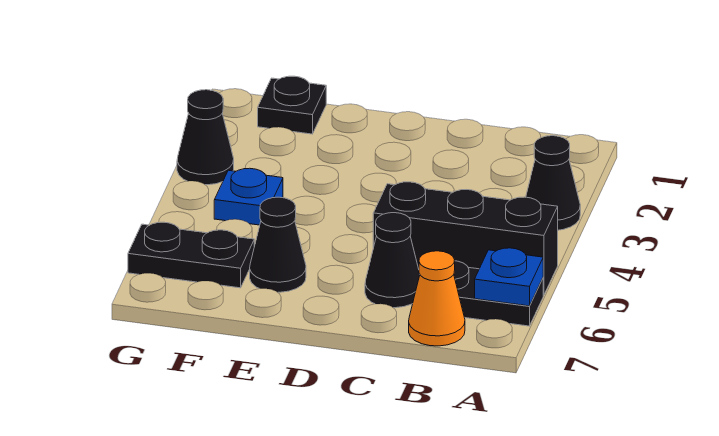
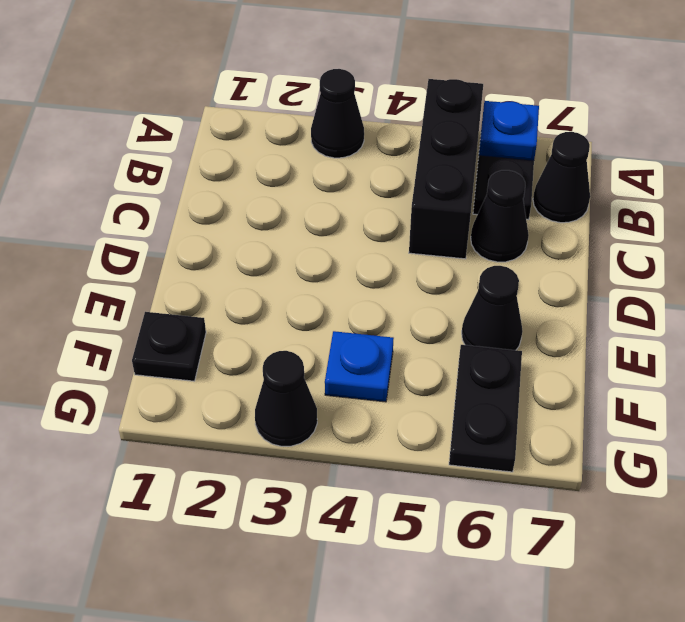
orange cone B7 level 1 -> black cone B7 level 1

